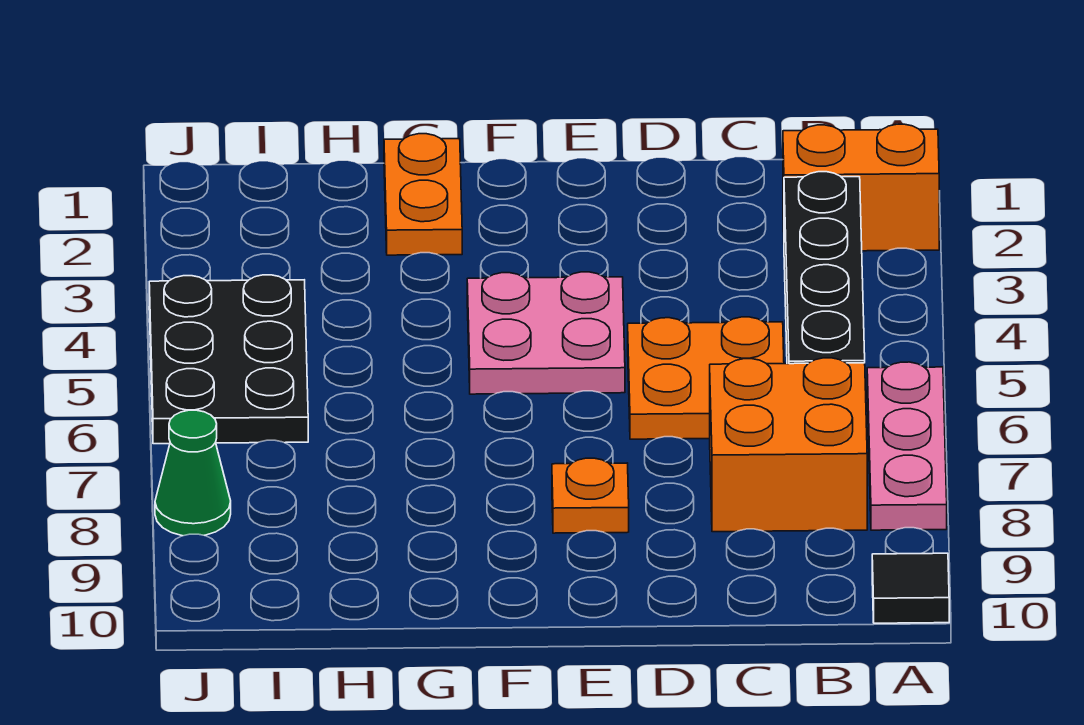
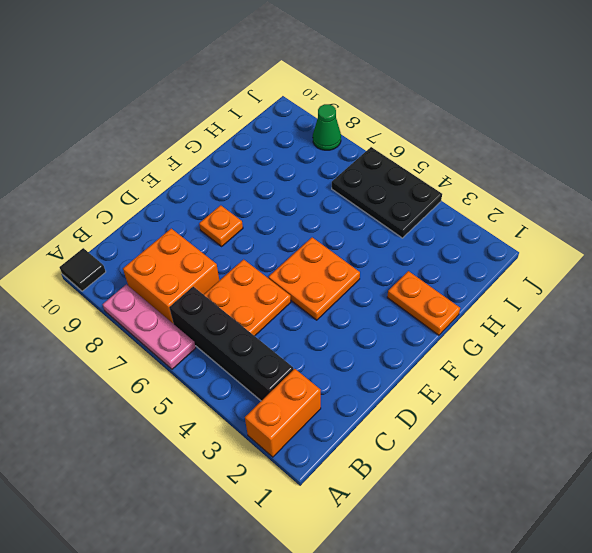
pink plate E4:F5 level 1 -> orange plate E4:F5 level 1

